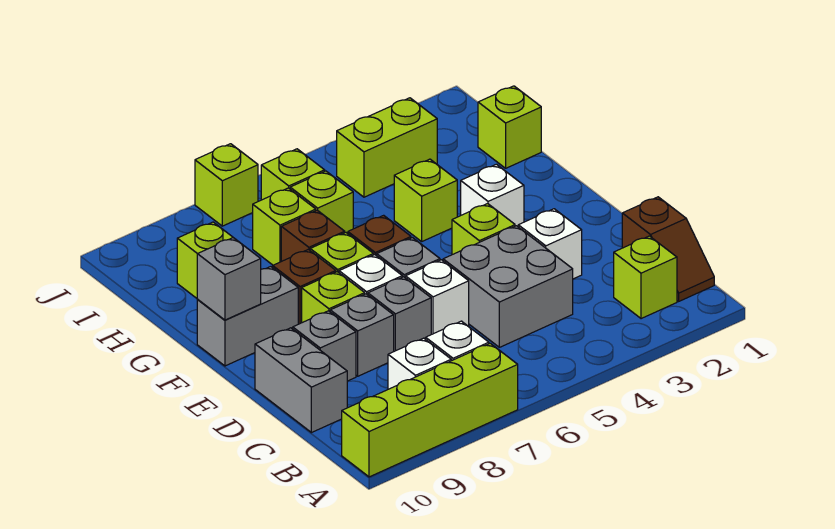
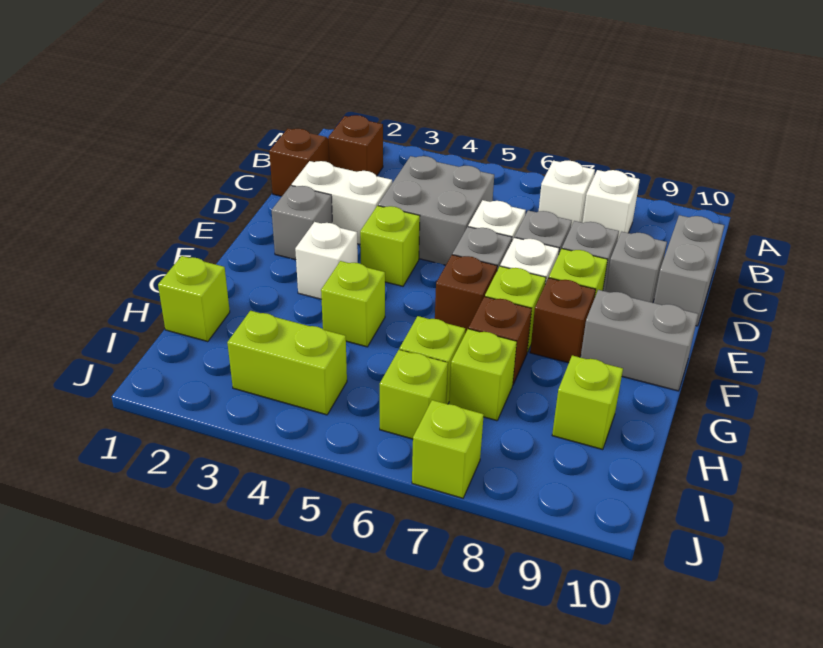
lime brick A7:A10 level 1 -> none
lime brick B2 level 1 -> brown brick B2 level 1
white brick D3 level 1 -> white brick D2:D3 level 1
grey brick F10 level 2 -> grey brick E2 level 1

